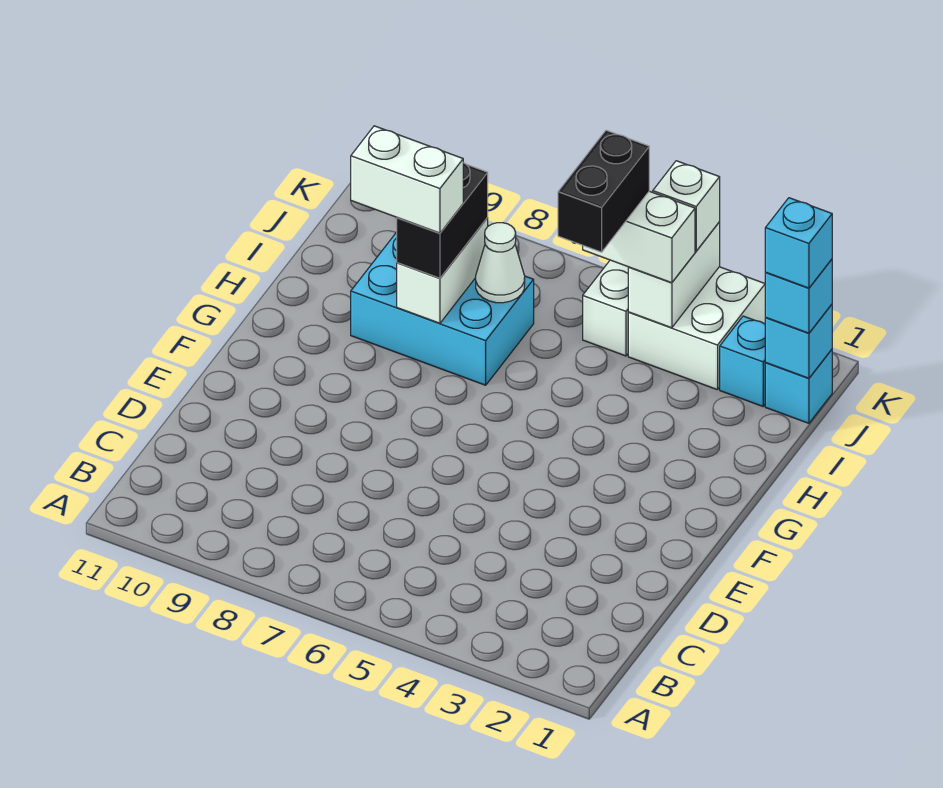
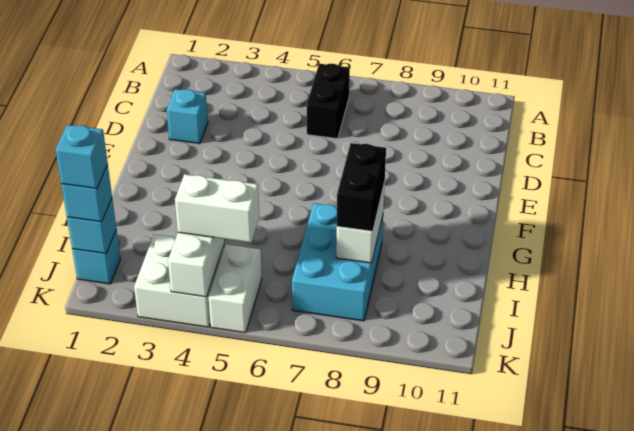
cyan brick H7:I9 level 1 -> cyan brick H7:J8 level 1
white brick H8:H9 level 4 -> none
black brick I5:J5 level 4 -> black brick B6:C6 level 1
white cone I7 level 2 -> none
cyan brick J2 level 1 -> cyan brick D2 level 1
white brick K4 level 3 -> none

